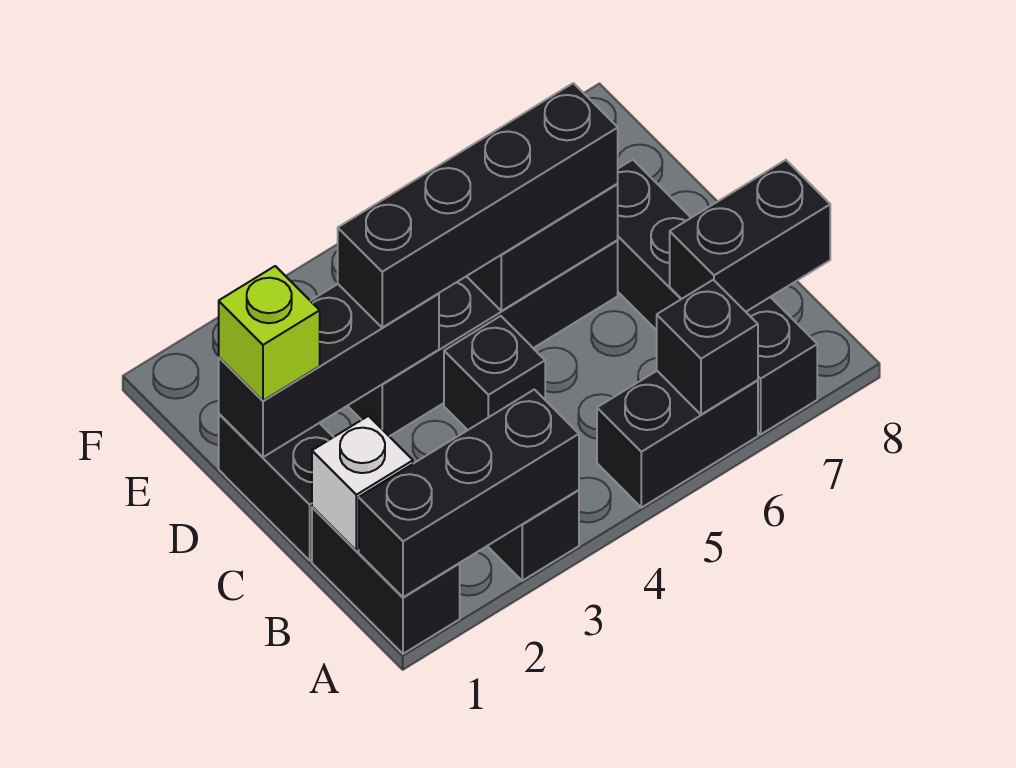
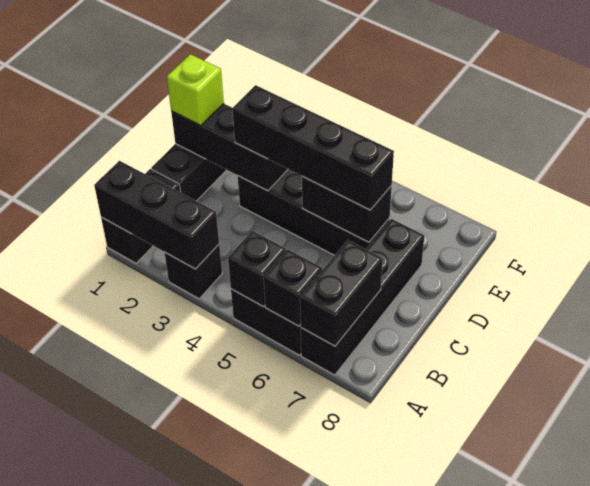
white brick B1 level 2 -> none
black brick B7:B8 level 2 -> black brick A7:B7 level 2
black brick C4 level 1 -> black brick A5 level 2

